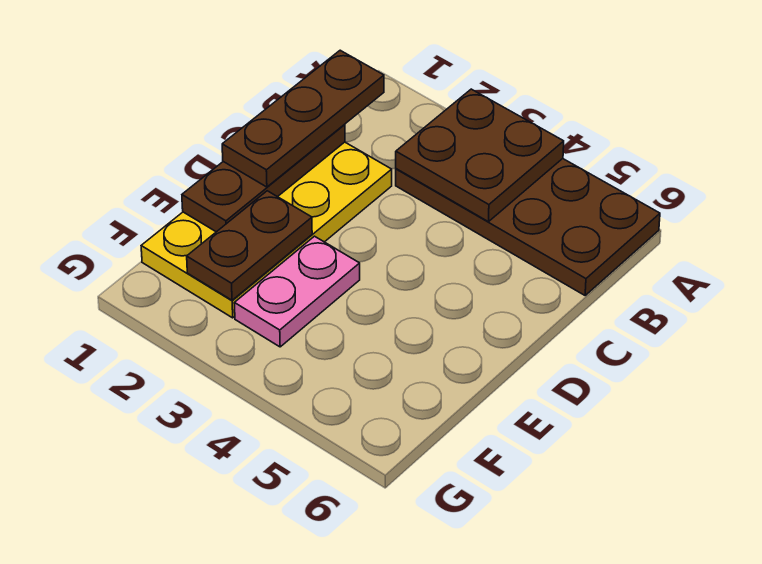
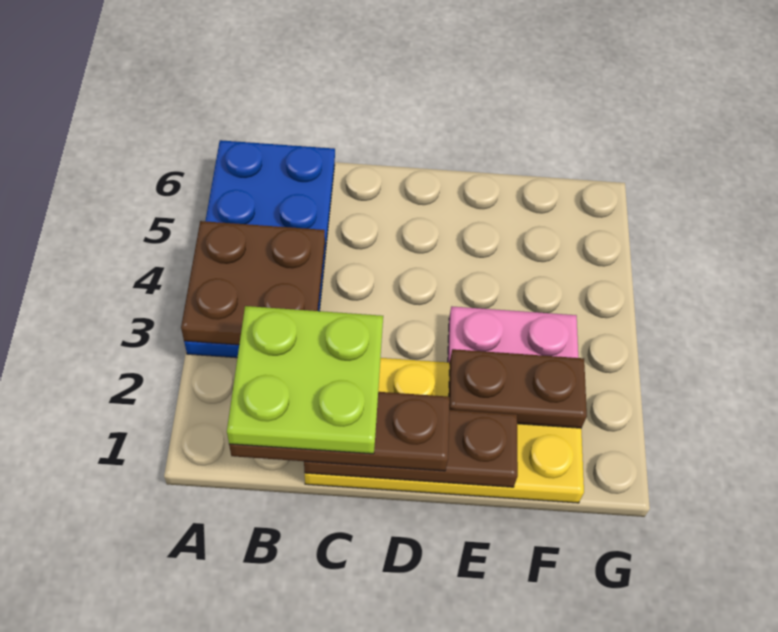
brown plate A3:B6 level 1 -> blue plate A3:B6 level 1
none -> lime plate B1:C2 level 4

